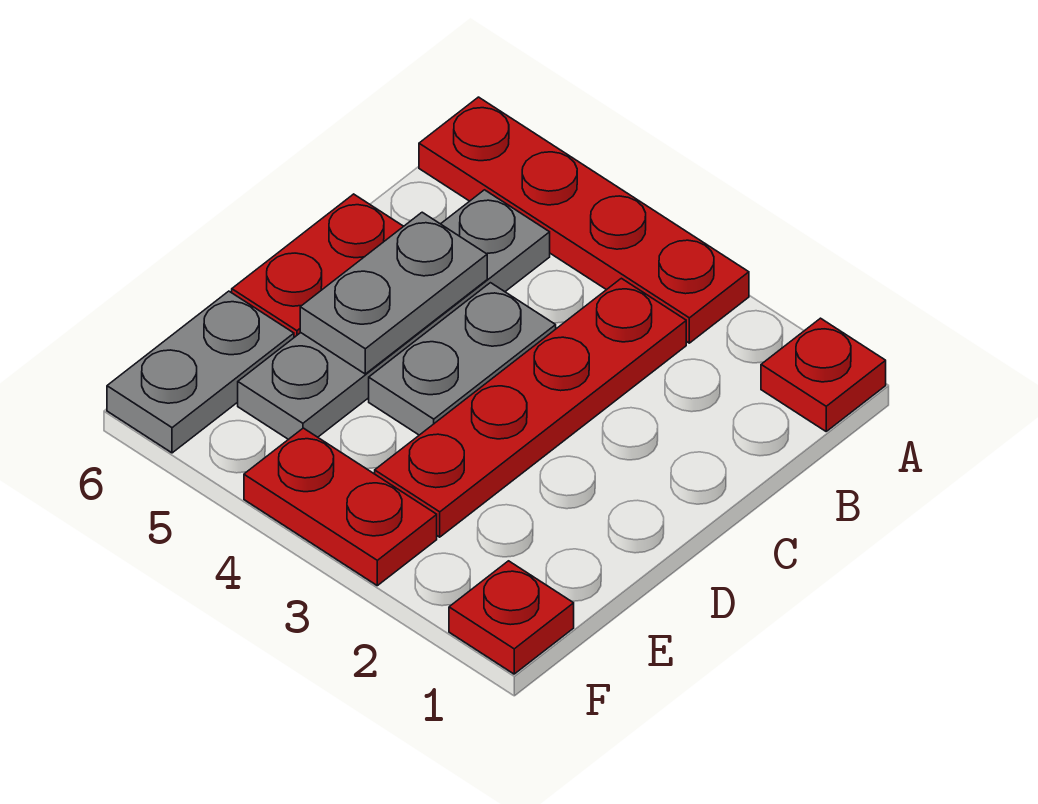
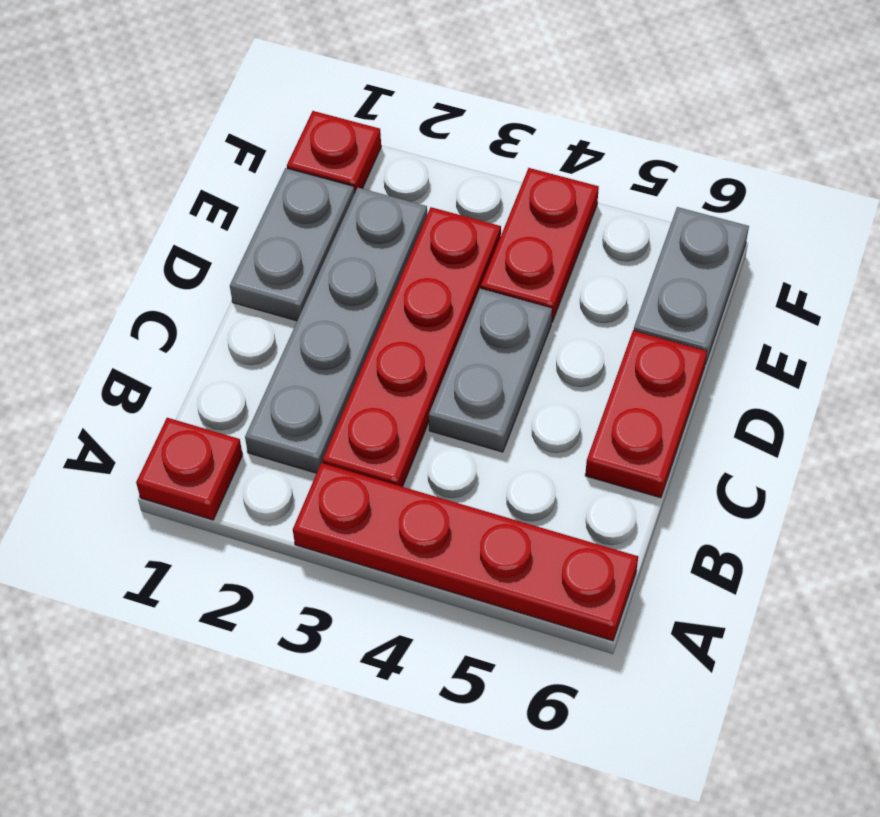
grey plate B5:E5 level 1 -> grey plate B2:E2 level 1
grey plate C5:D5 level 2 -> grey plate D1:E1 level 1
red plate F3:F4 level 1 -> red plate E4:F4 level 1

